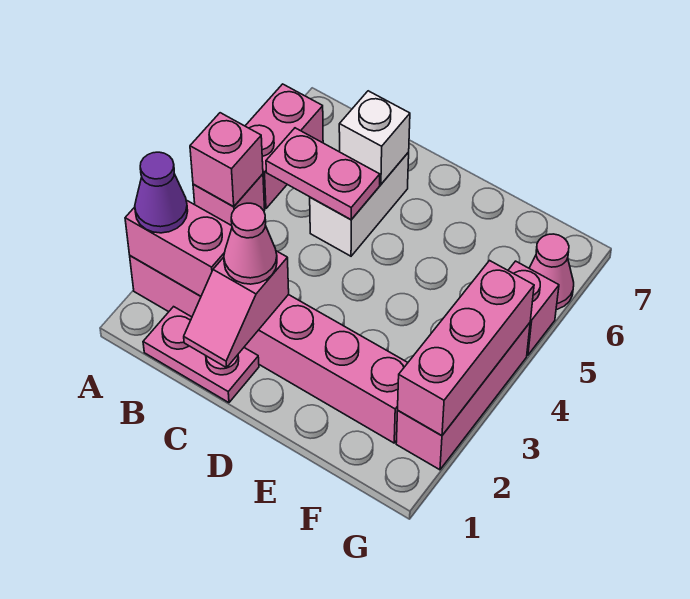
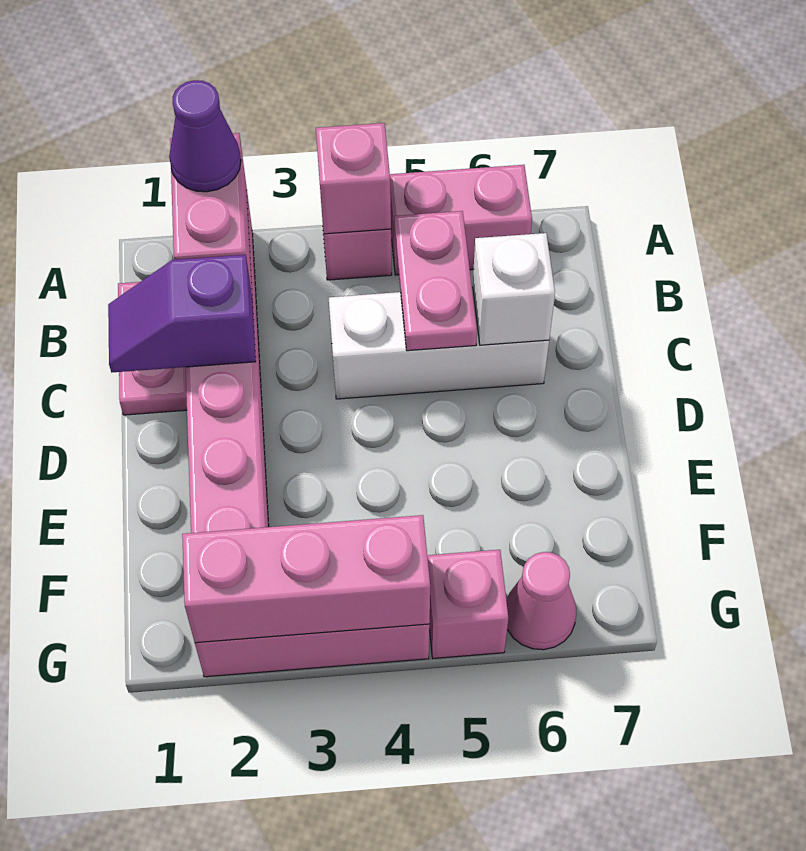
pink slope C1:C2 level 2 top 2 -> purple slope C1:C2 level 2 top 2
pink cone C2 level 3 -> none
white brick C5:C6 level 1 -> white brick C4:C6 level 1

